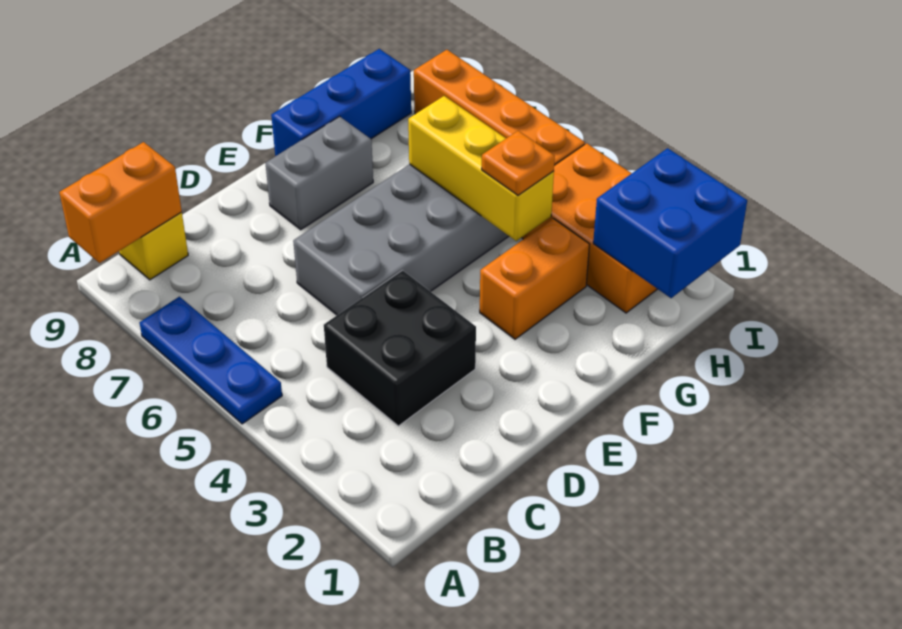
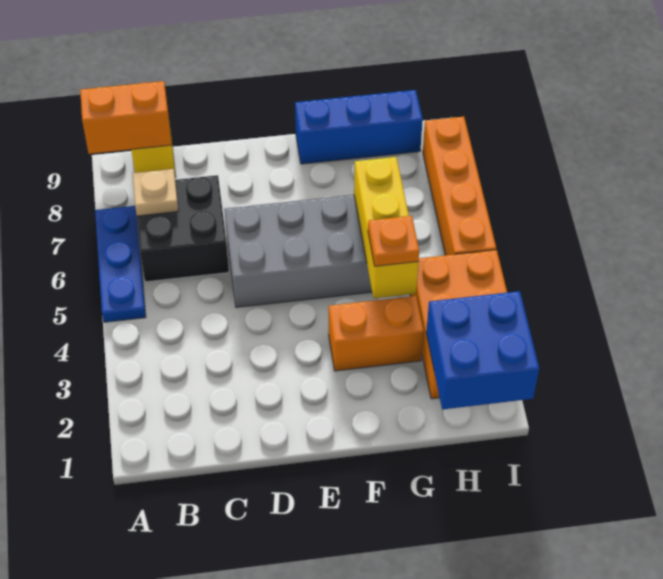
none -> tan plate B7 level 2
black brick C3:D4 level 1 -> black brick B6:C7 level 1
grey brick E8:F8 level 1 -> none

